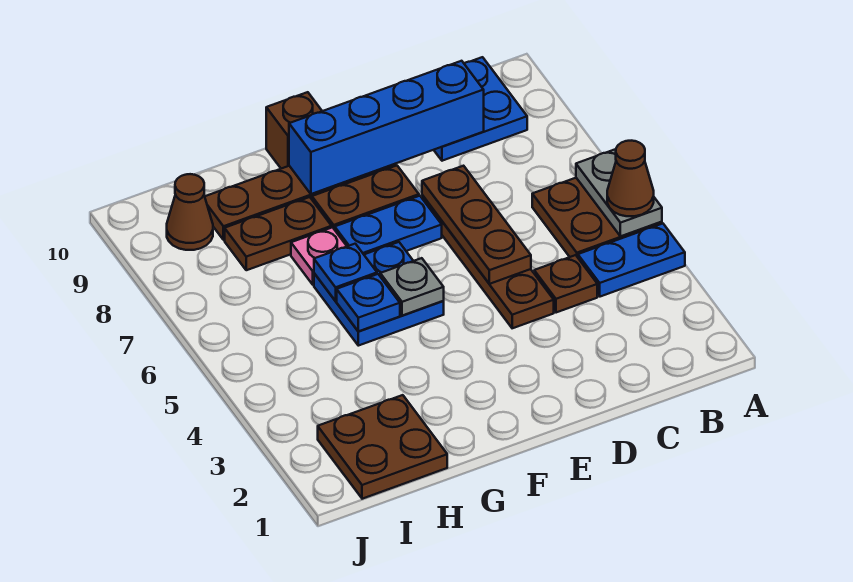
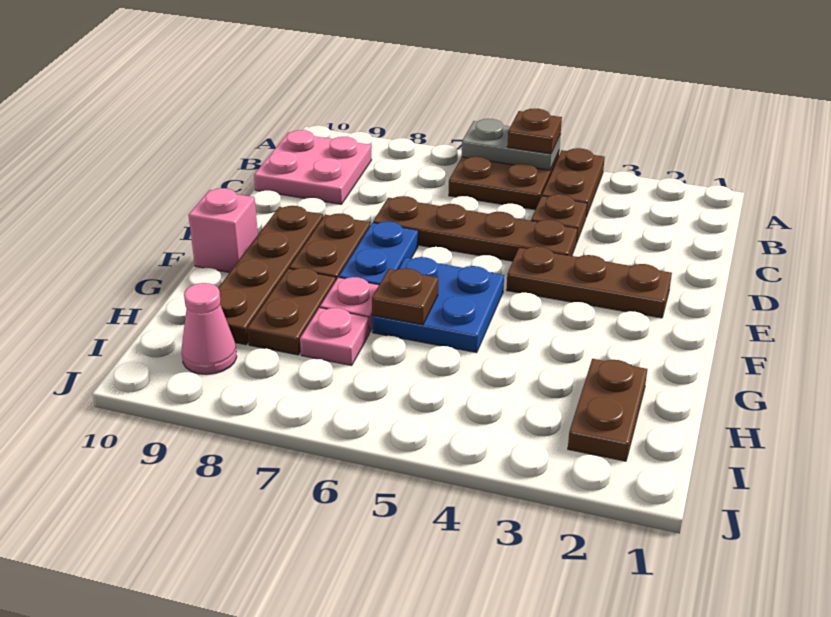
blue plate A4:B4 level 1 -> brown plate A4:B4 level 1
brown cone A5 level 3 -> brown plate A5 level 3
blue plate B9:C10 level 1 -> pink plate B9:C10 level 1
blue brick C9:F9 level 2 -> none
brown plate D5:D7 level 2 -> brown plate E2:E4 level 1
grey plate F5 level 2 -> none
brown brick F10 level 1 -> pink brick F10 level 1
blue plate G5 level 2 -> none
blue plate G6 level 2 -> brown plate G6 level 2
brown plate H1:I2 level 1 -> brown plate H2:I2 level 1
none -> pink plate H7 level 1
brown cone I9 level 1 -> pink cone I9 level 1

